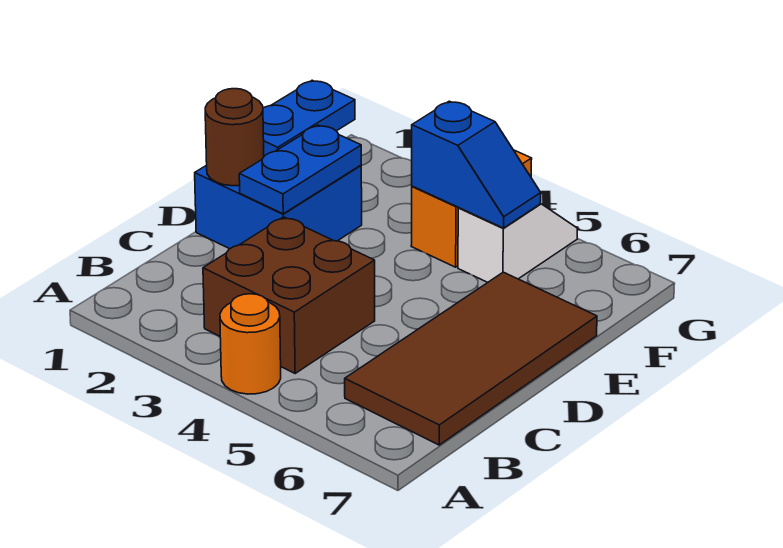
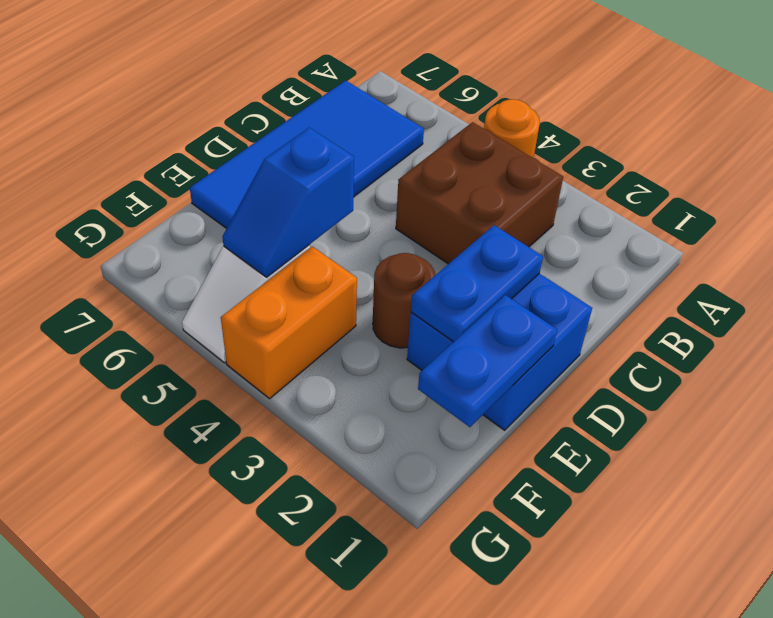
brown tile B6:E7 level 1 -> blue tile B6:E7 level 1
brown round brick D1 level 2 -> brown round brick E3 level 1
blue slope F4:F5 level 2 top 4 -> blue slope E5:F5 level 2 top E

